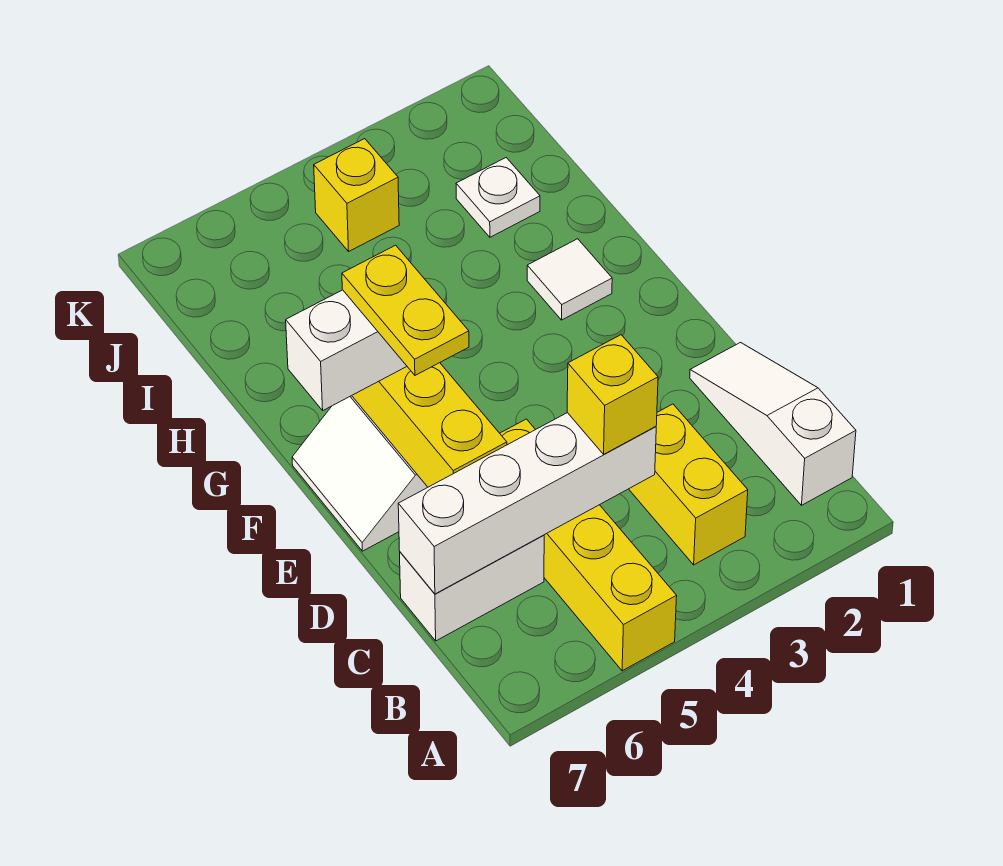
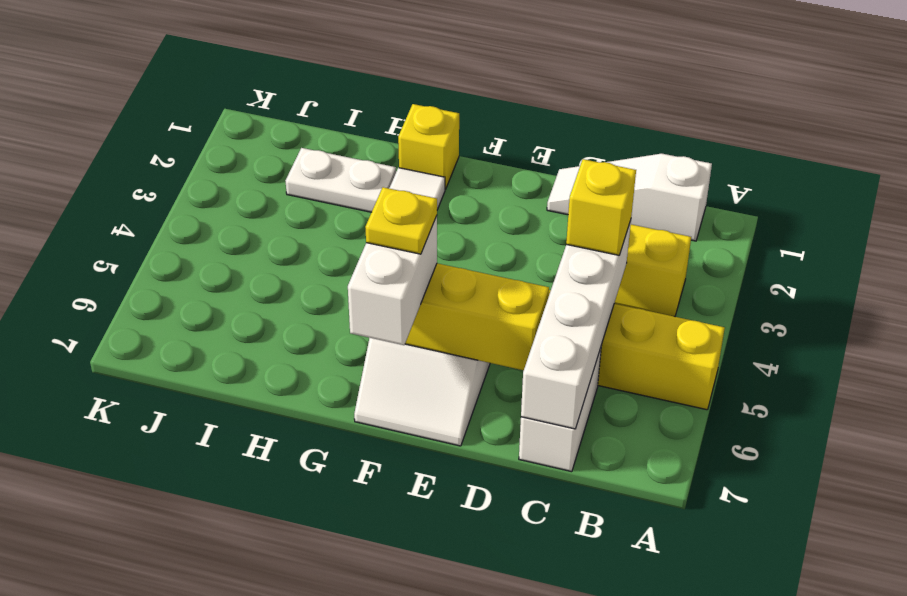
yellow plate E6:F6 level 4 -> yellow plate F6 level 4
white plate I2 level 1 -> white plate H2:I2 level 1
yellow brick J4 level 1 -> yellow brick G1 level 1

